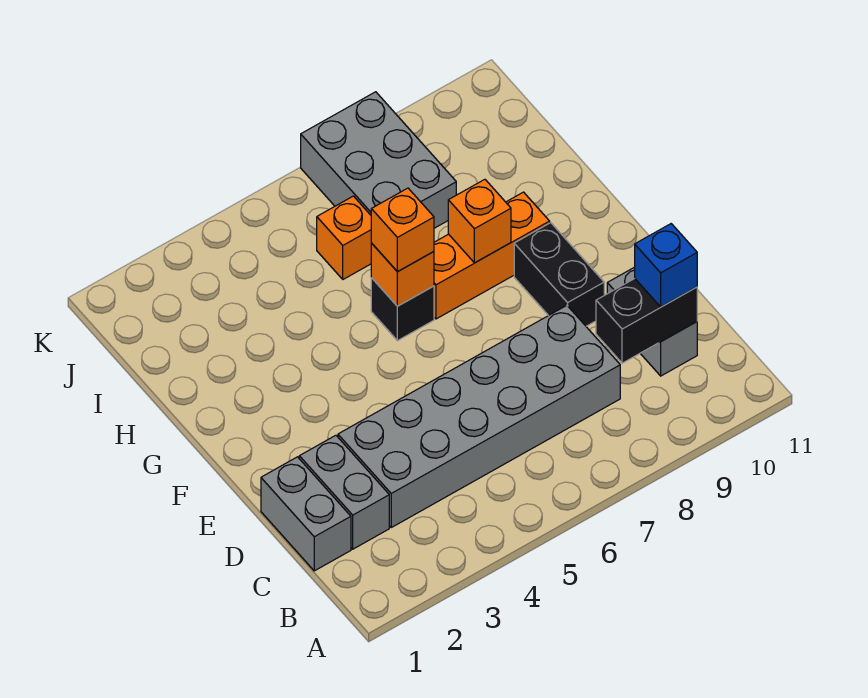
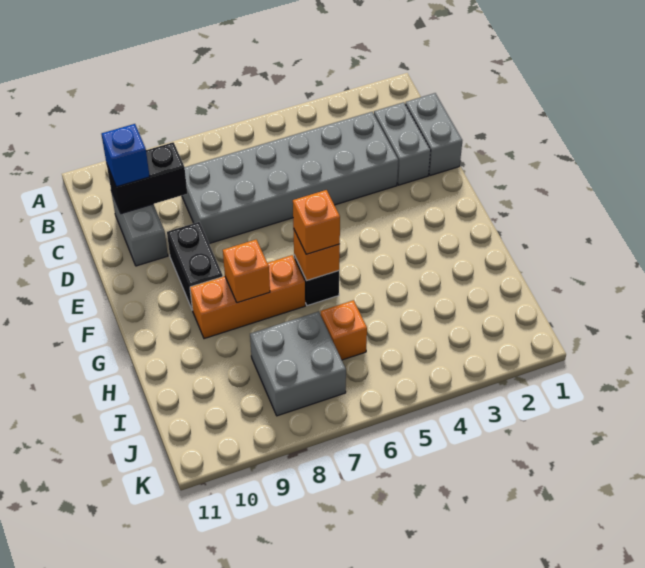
grey brick I7:K8 level 1 -> grey brick I7:J8 level 1

